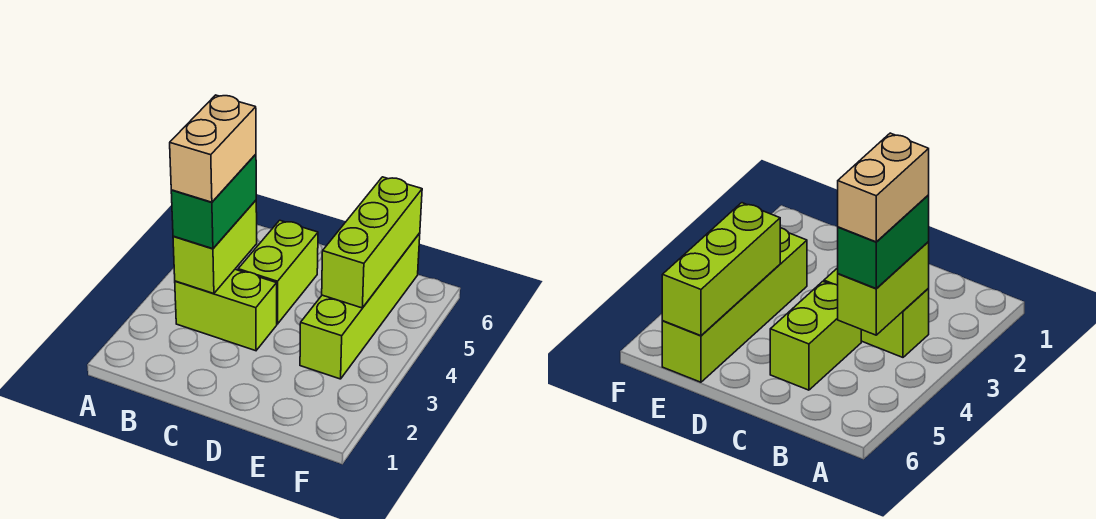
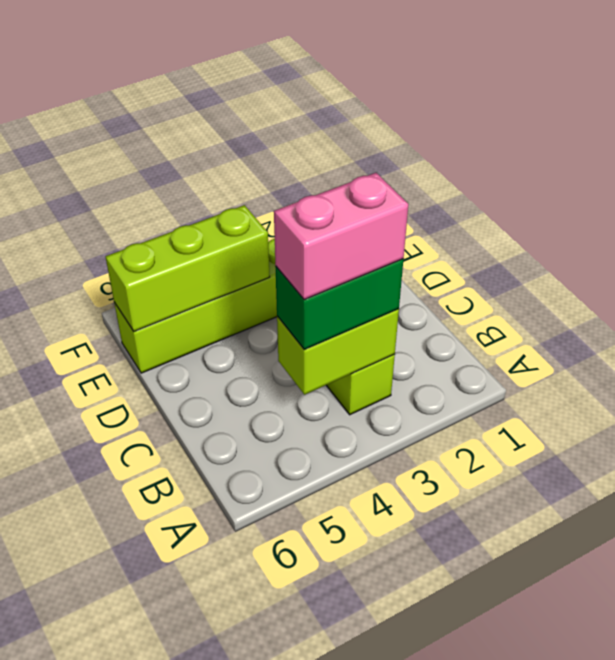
tan brick B3:B4 level 4 -> pink brick B3:B4 level 4
lime brick C4:C5 level 1 -> none

